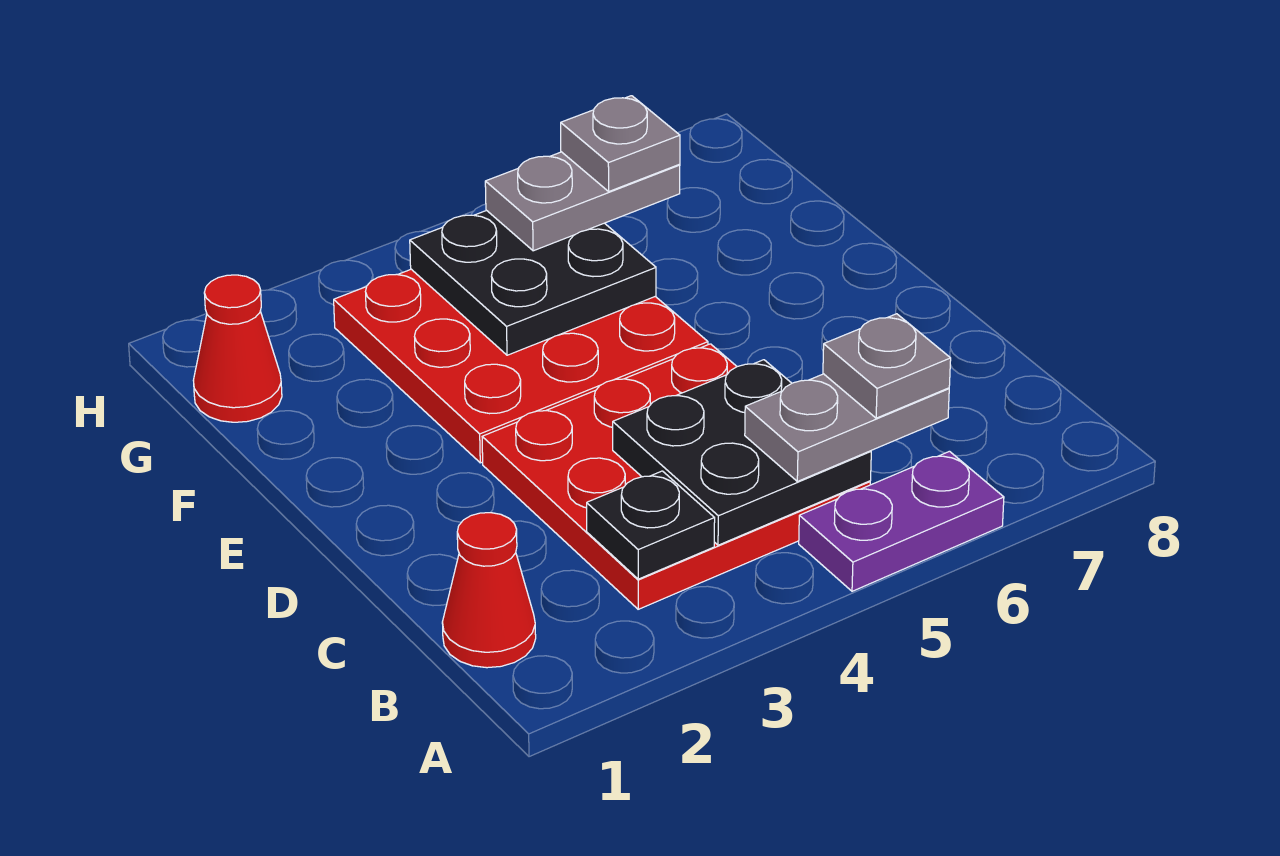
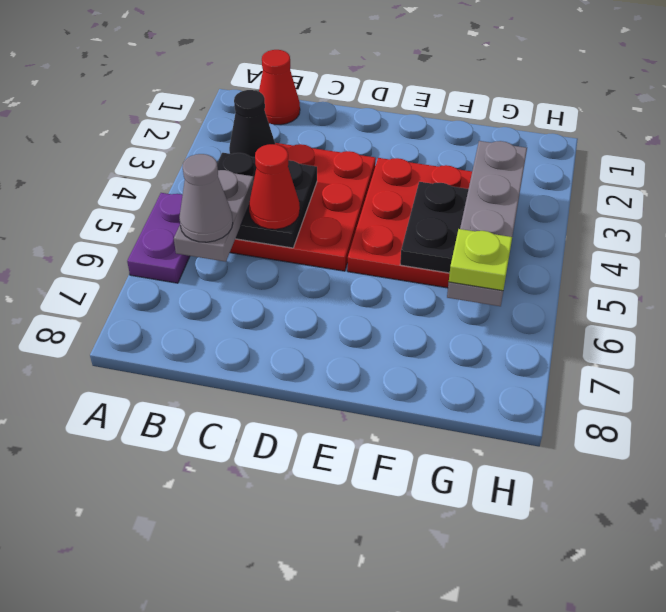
black plate B3 level 2 -> black cone B3 level 2
grey plate B6 level 4 -> grey cone B6 level 4
red cone G1 level 1 -> red cone C5 level 3
grey plate G5:G6 level 3 -> grey plate G3:G6 level 3
grey plate G6 level 4 -> lime plate G6 level 4

